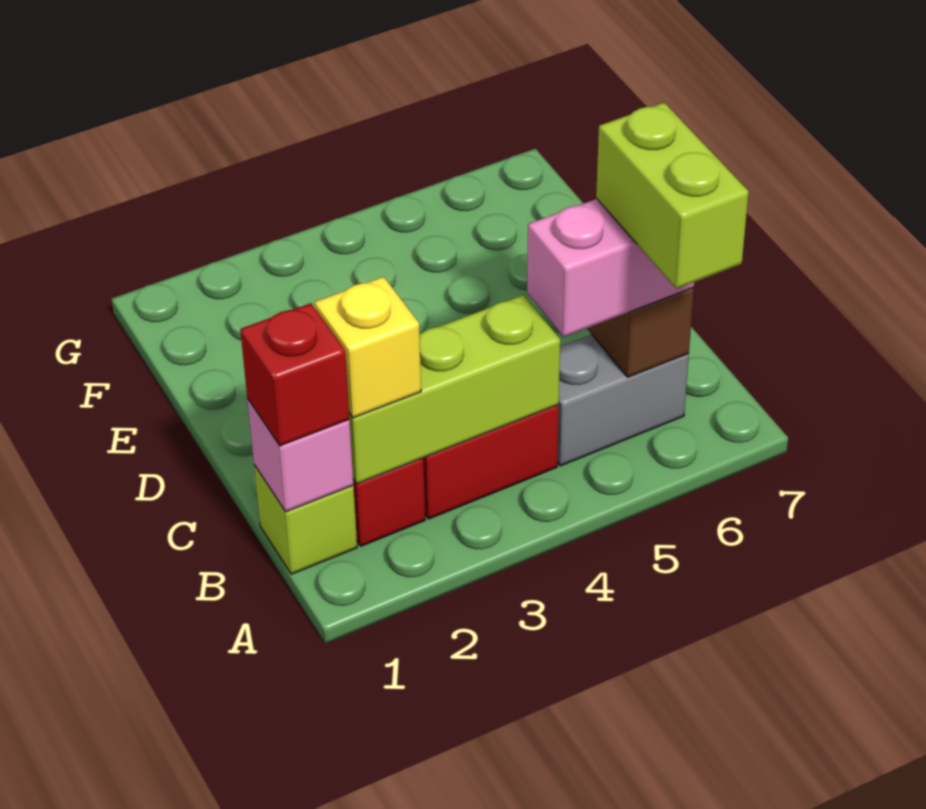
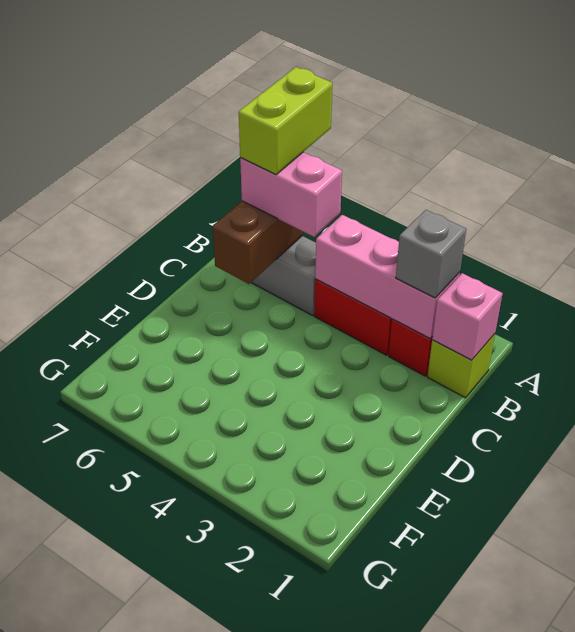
red brick B1 level 3 -> none
lime brick B2:B4 level 2 -> pink brick B2:B4 level 2
yellow brick B2 level 3 -> grey brick B2 level 3

